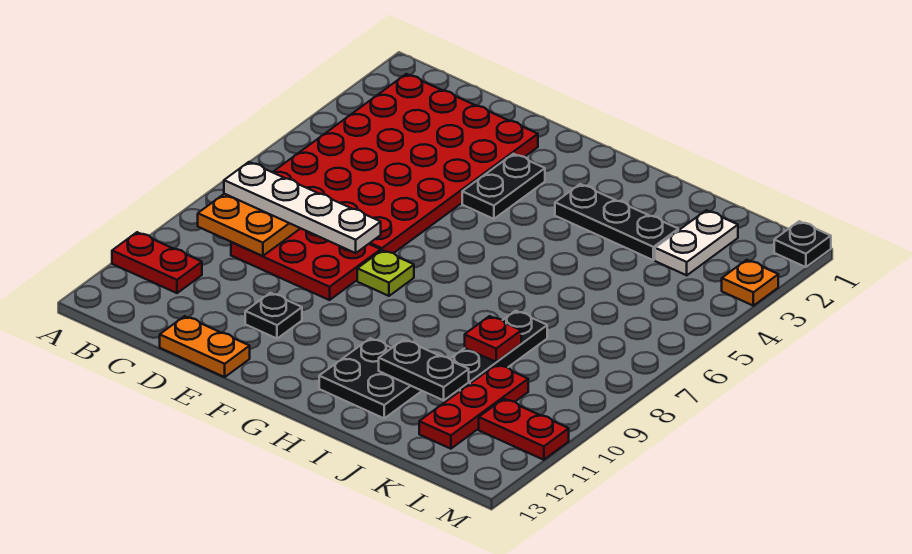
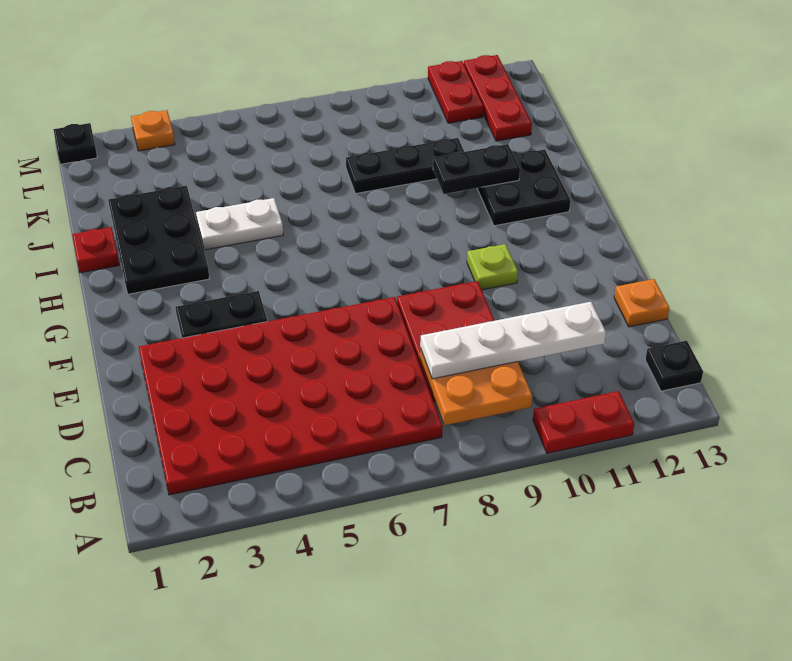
red plate A11:B11 level 1 -> red plate A10:A11 level 1
white plate B8:E8 level 3 -> white plate C8:C11 level 3
orange plate D13:E13 level 1 -> orange plate D13 level 1
black plate E11 level 1 -> black plate B13 level 1
lime plate F8 level 1 -> lime plate F10 level 1
black plate H3:J3 level 1 -> black plate H2:J3 level 1
black plate I11:J11 level 2 -> black plate I10:I11 level 2
red plate J9 level 2 -> red plate I1 level 1
white plate K2:K3 level 1 -> white plate I4:I5 level 1
red plate K10:K12 level 1 -> red plate K12:M12 level 1

